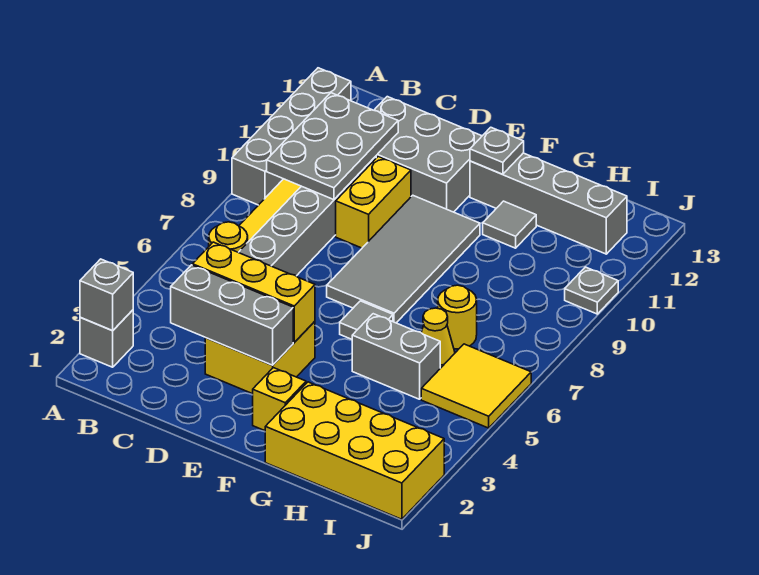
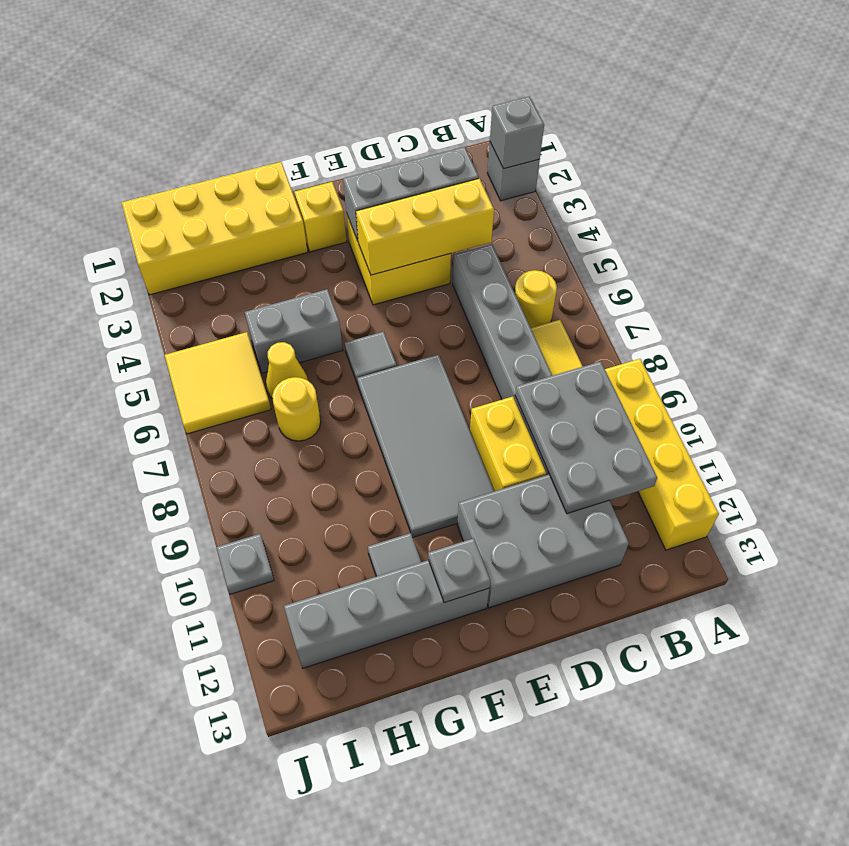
grey brick A9:A12 level 1 -> yellow brick A9:A12 level 1

